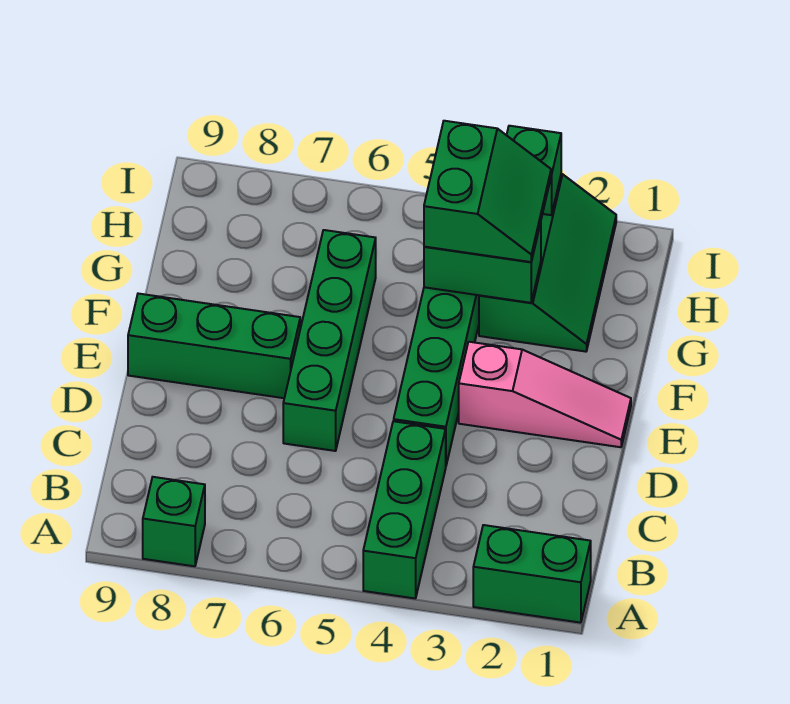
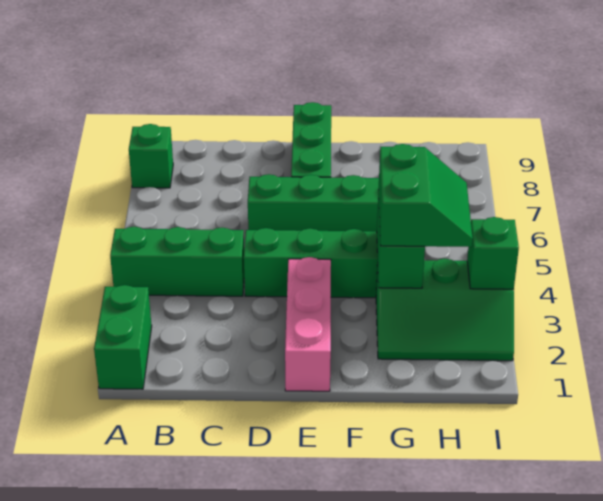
pink slope E1:E3 level 1 top 3 -> pink brick E1:E3 level 1
green slope G3:H4 level 3 top 4 -> green slope G3:H4 level 3 top G

